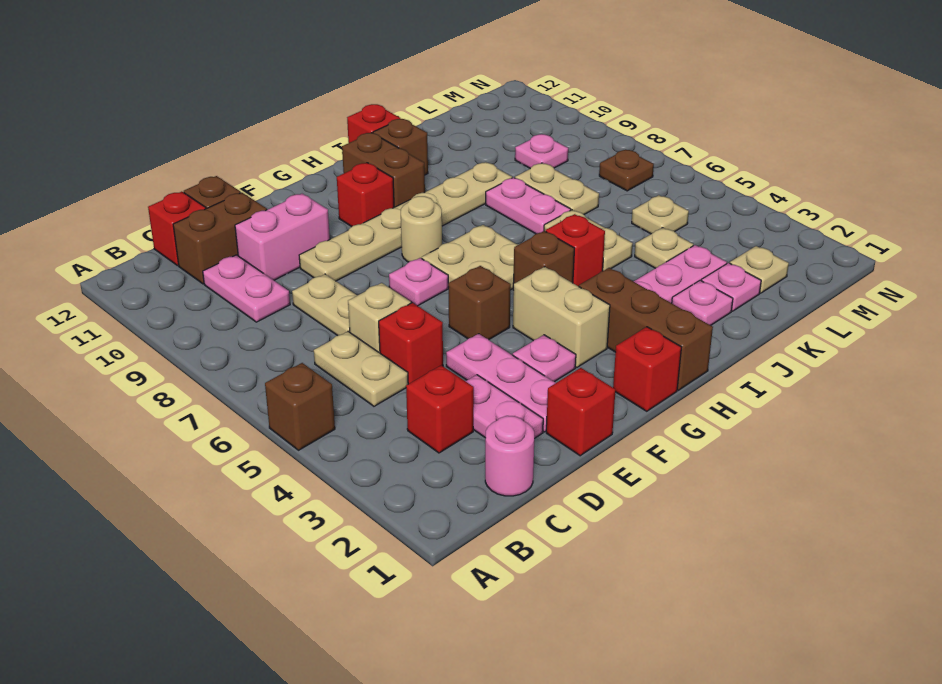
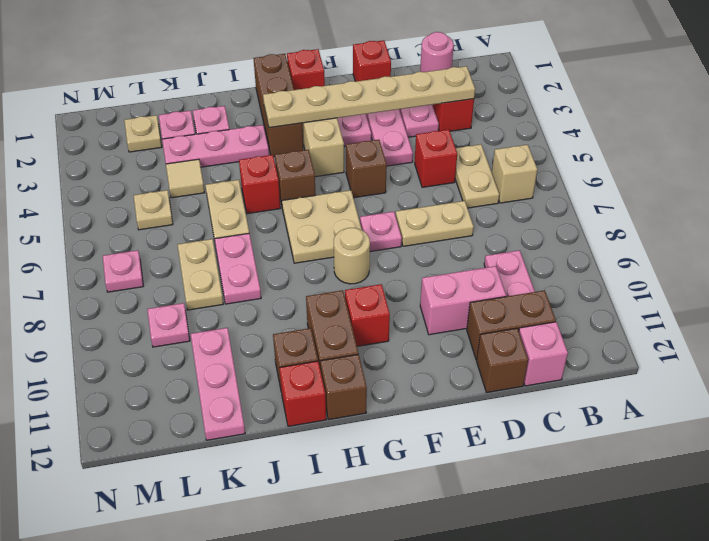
brown brick A5 level 1 -> brown brick H12 level 1
red brick C12 level 1 -> pink brick C12 level 1
tan brick D6 level 1 -> tan brick B6 level 1
tan plate D7:D8 level 1 -> tan plate D7:E7 level 1
tan plate E9:J9 level 1 -> tan plate C3:H3 level 2
tan plate K4 level 1 -> tan tile K4 level 1
none -> pink plate K10:K12 level 1
brown plate M7 level 1 -> pink plate M7 level 1

